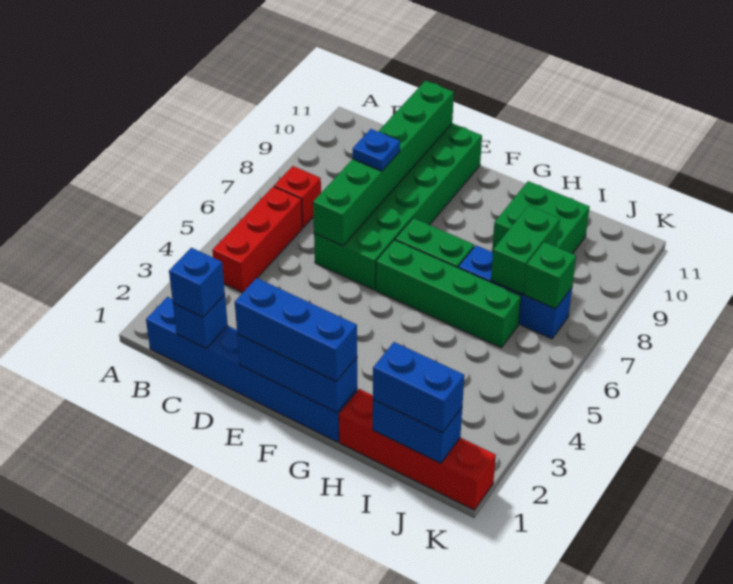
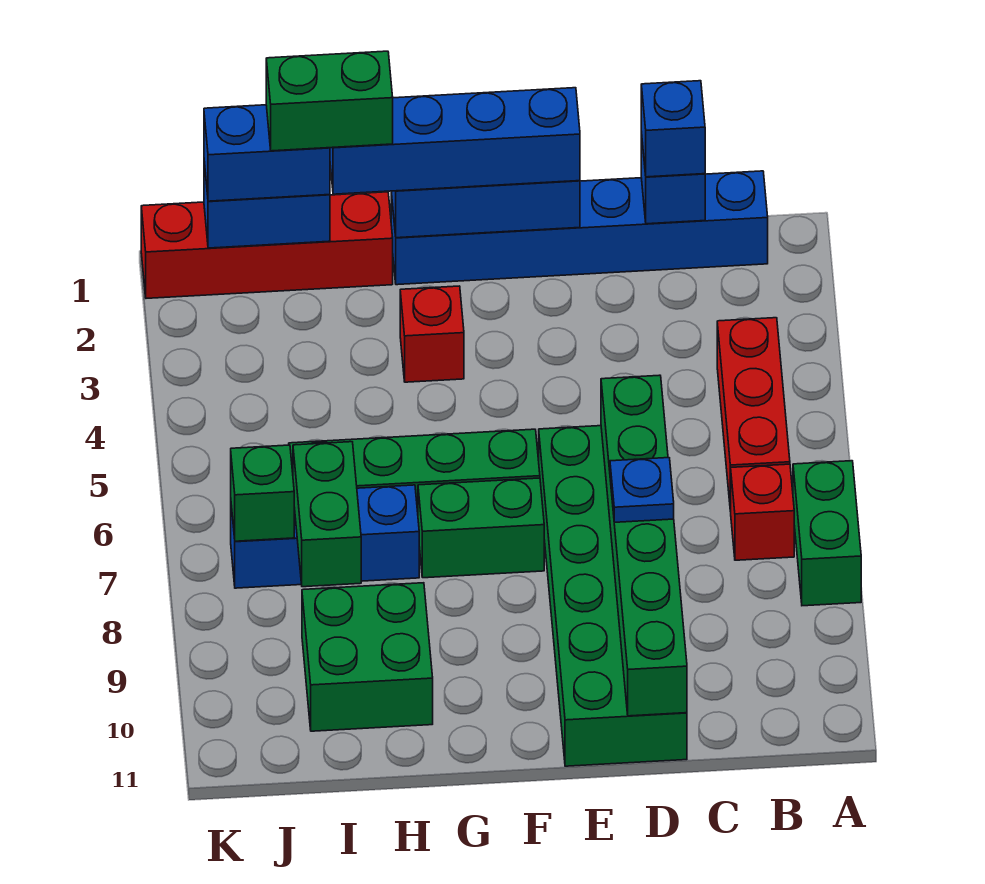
none -> green brick A7:A8 level 1
blue brick E1:G1 level 3 -> blue brick E1:H1 level 3
none -> red brick G3 level 1
none -> green brick H1:I1 level 4

